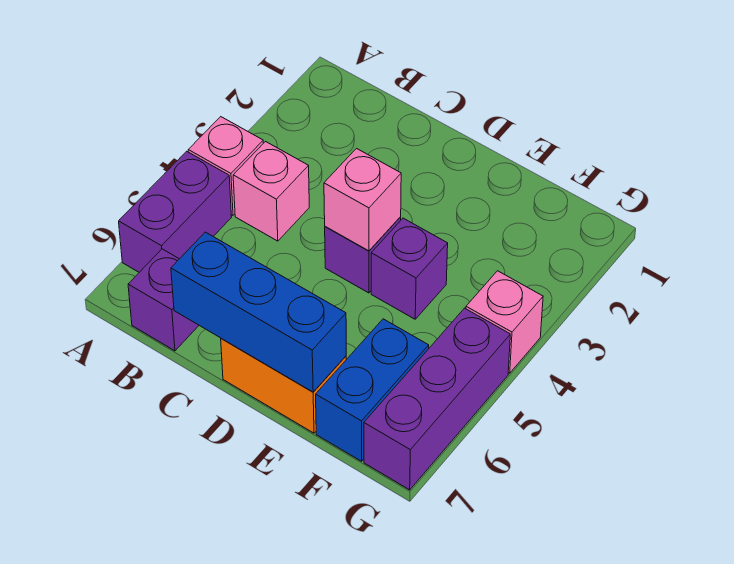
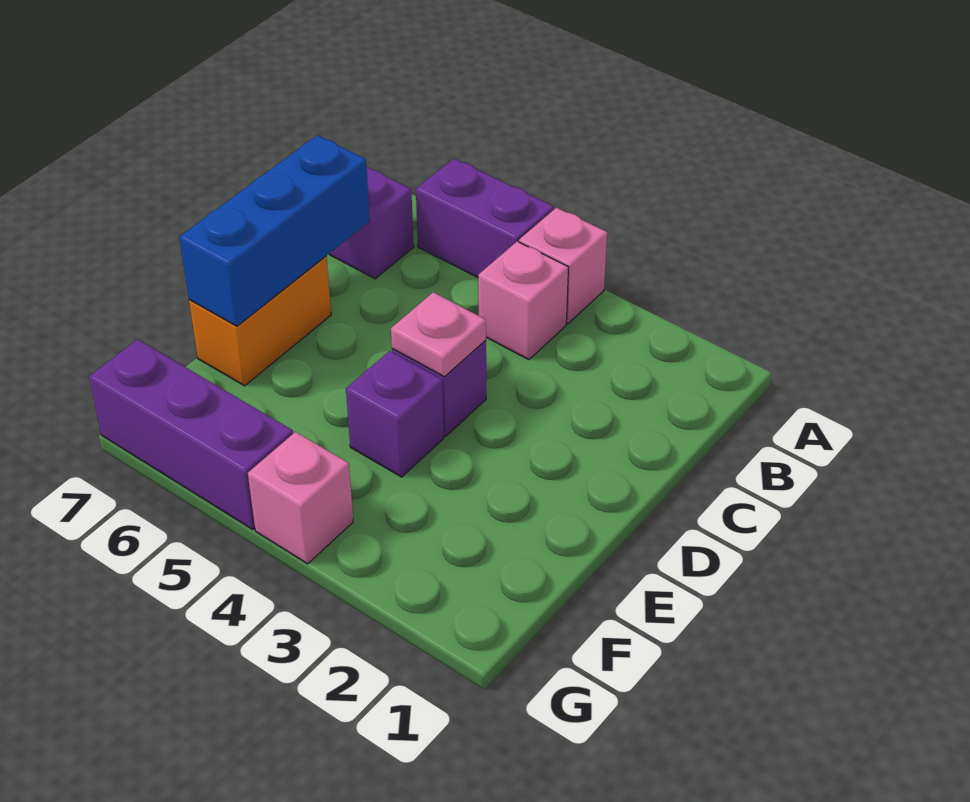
pink brick D4 level 2 -> pink plate D4 level 2
blue brick F6:F7 level 1 -> none

